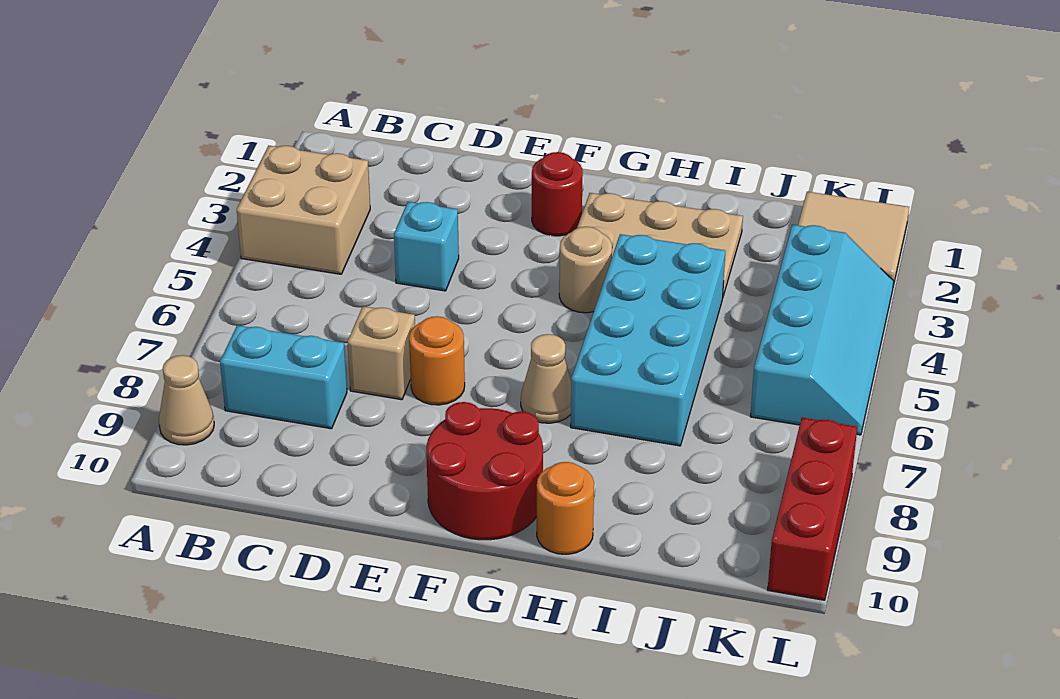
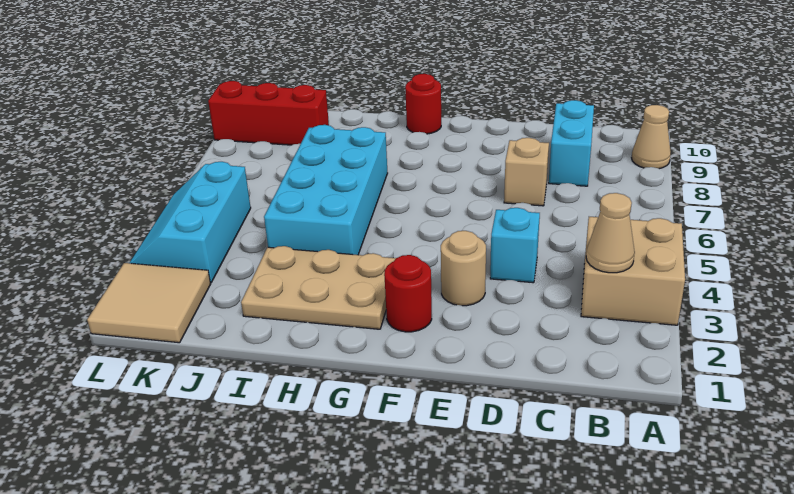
cyan brick B8:C8 level 1 -> cyan brick C8:C9 level 1
orange round brick E7 level 1 -> none
red round brick F9:G10 level 1 -> red round brick G10 level 1
tan round brick G4 level 1 -> tan round brick E3 level 1
tan cone G7 level 1 -> tan cone B3 level 2
orange round brick H10 level 1 -> none
cyan slope K3:L6 level 1 top K -> cyan slope K3:L5 level 1 top K
red brick L8:L10 level 1 -> red brick J9:L9 level 1

